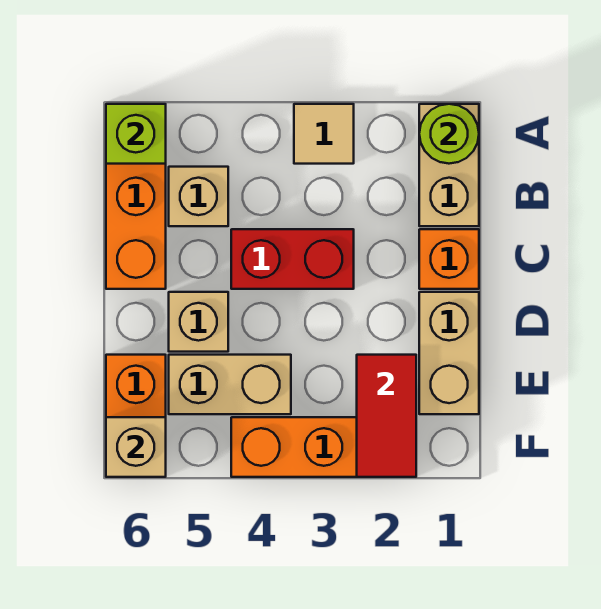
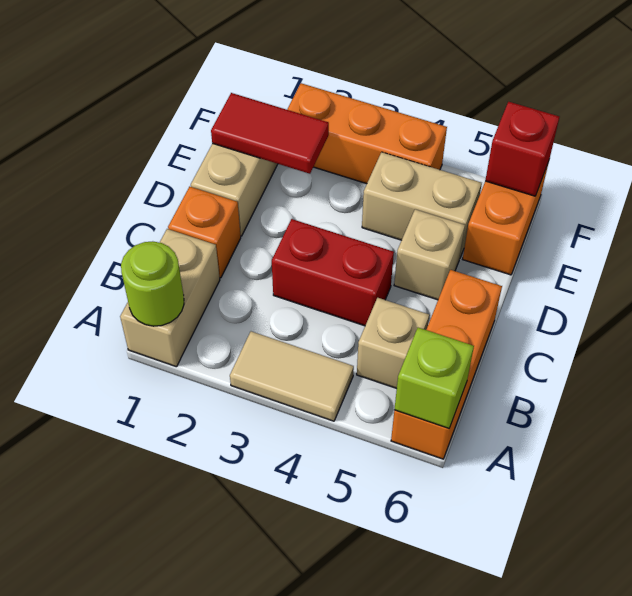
tan tile A3 level 1 -> tan tile A3:A4 level 1
red tile E2:F2 level 2 -> red tile E1:E2 level 2
tan brick F6 level 2 -> red brick F6 level 2

